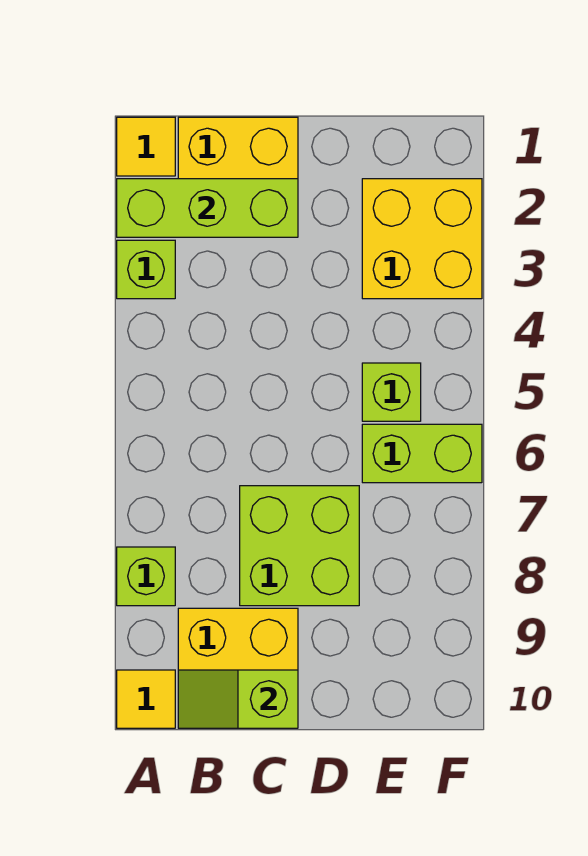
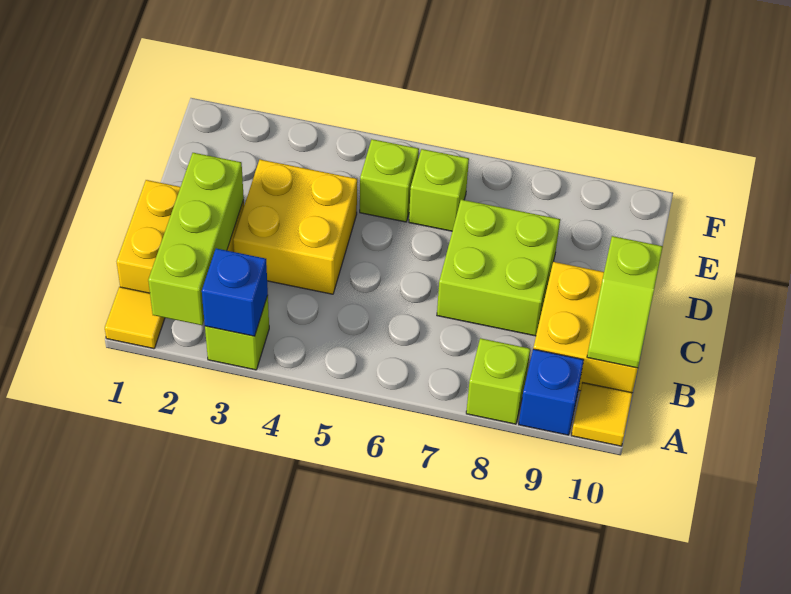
none -> blue brick A3 level 2
none -> blue brick A9 level 1
yellow brick E2:F3 level 1 -> yellow brick C3:D4 level 1
lime brick E6:F6 level 1 -> lime brick E6 level 1

